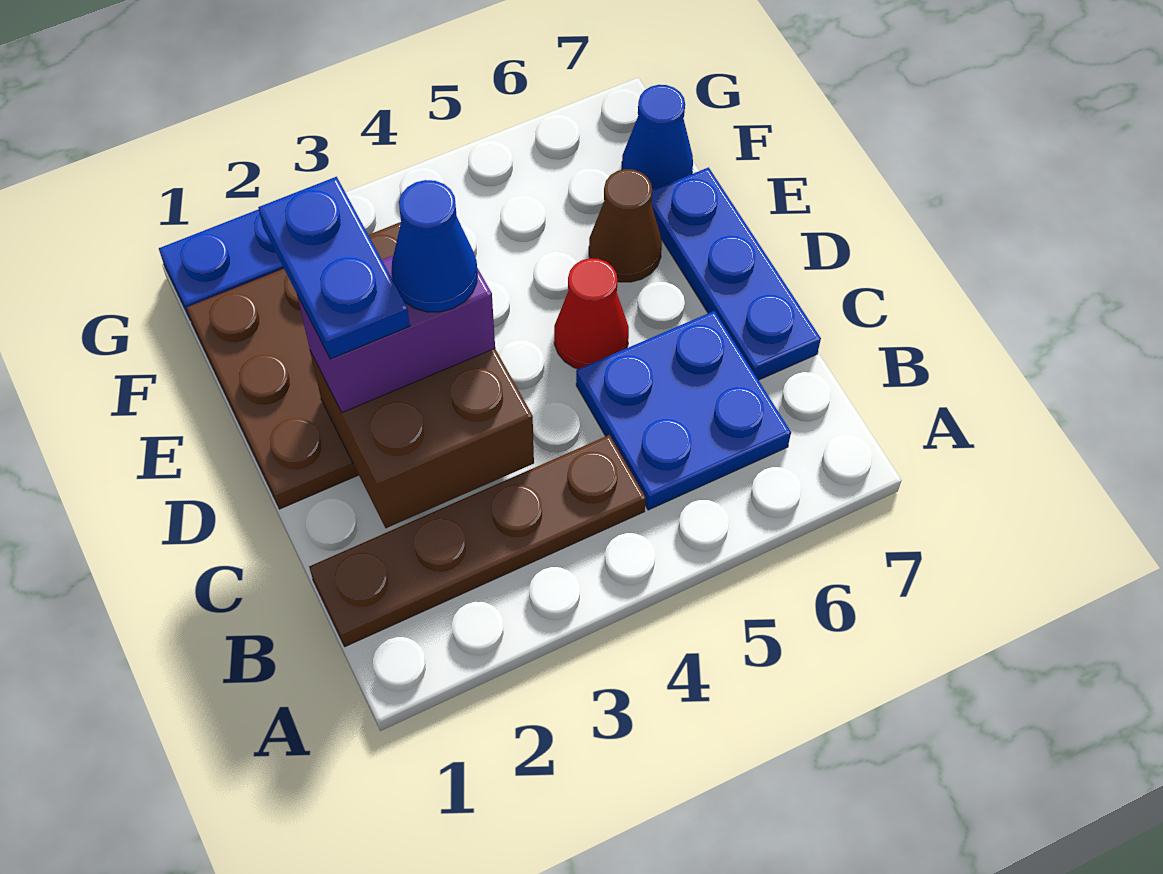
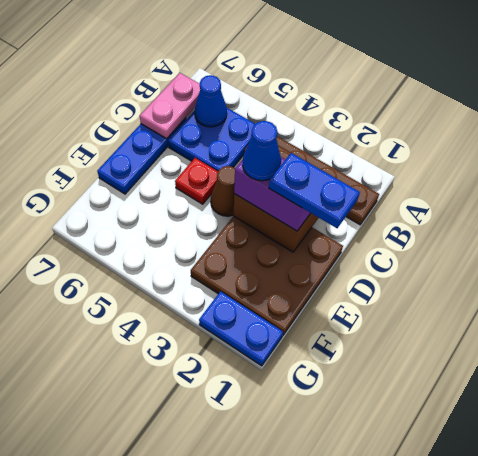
none -> pink plate B7:C7 level 2
blue plate D2:E2 level 4 -> blue plate D1:D2 level 4
red cone D5 level 1 -> red plate D5 level 1
brown cone E6 level 1 -> brown cone D4 level 1
blue cone F7 level 1 -> blue cone B6 level 2

